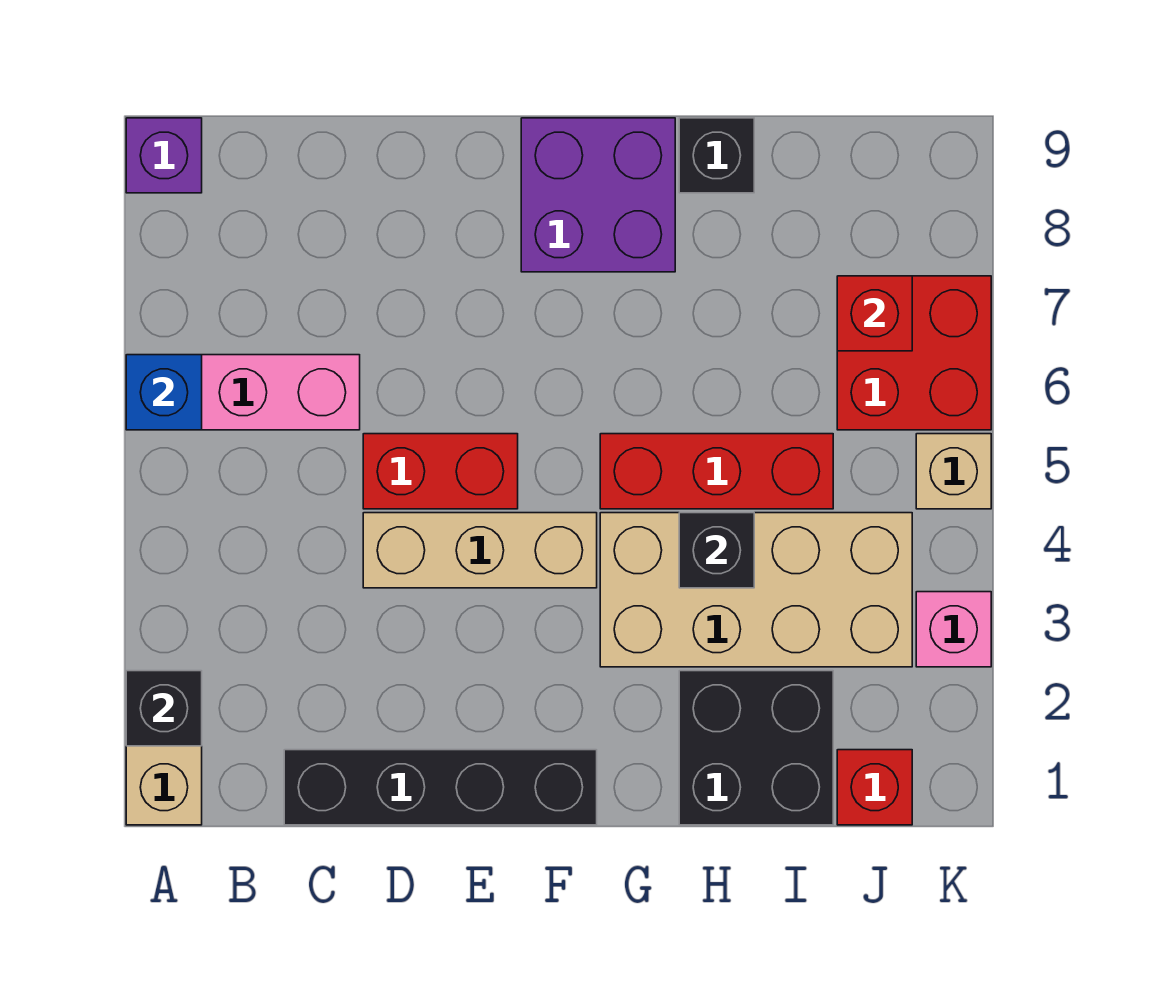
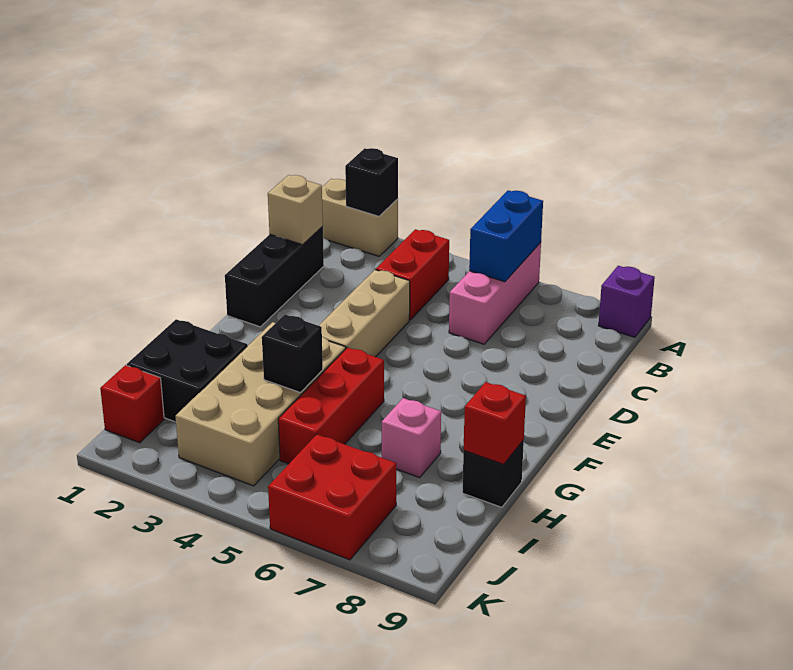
blue brick A6 level 2 -> blue brick A6:B6 level 2
black brick C1:F1 level 1 -> black brick C1:E1 level 1
red brick D5:E5 level 1 -> red brick B4:C4 level 1
purple brick F8:G9 level 1 -> none
red brick J7 level 2 -> red brick H9 level 2
pink brick K3 level 1 -> pink brick H7 level 1
tan brick K5 level 1 -> tan brick C1 level 2

